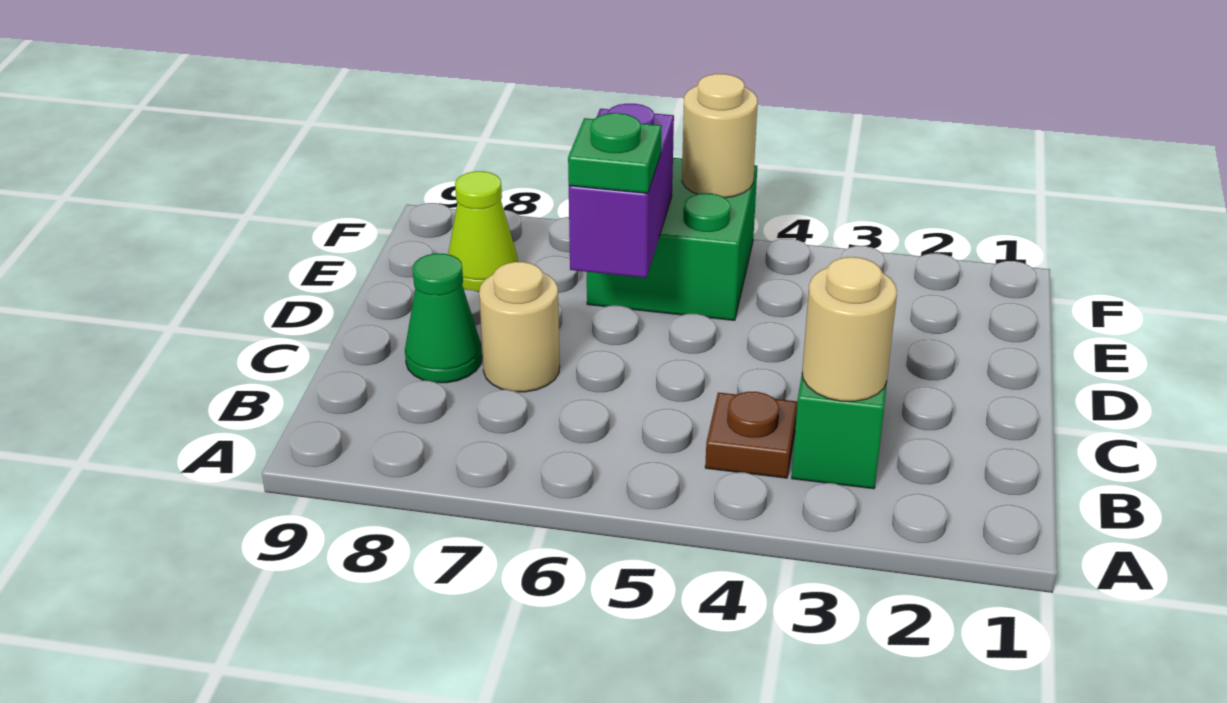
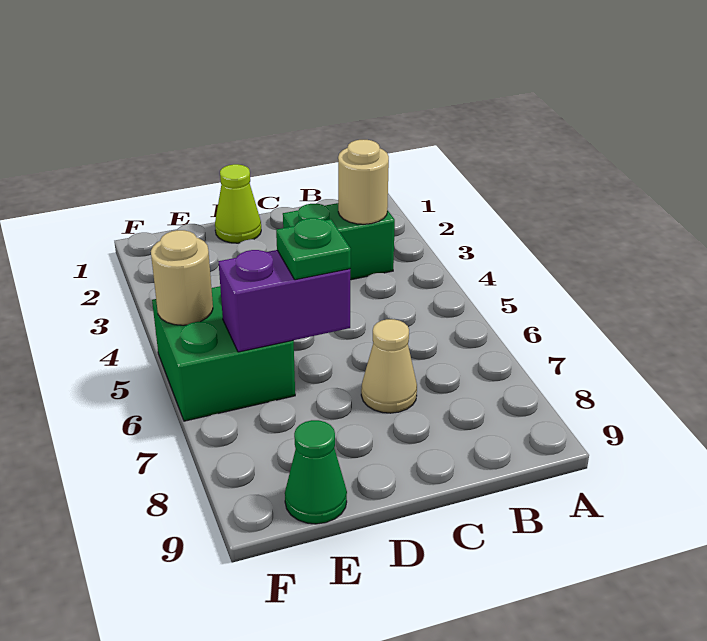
brown plate B4 level 1 -> none
tan round brick C7 level 1 -> tan cone C7 level 1
green cone C8 level 1 -> green cone E9 level 1
lime cone E8 level 1 -> lime cone D1 level 1

